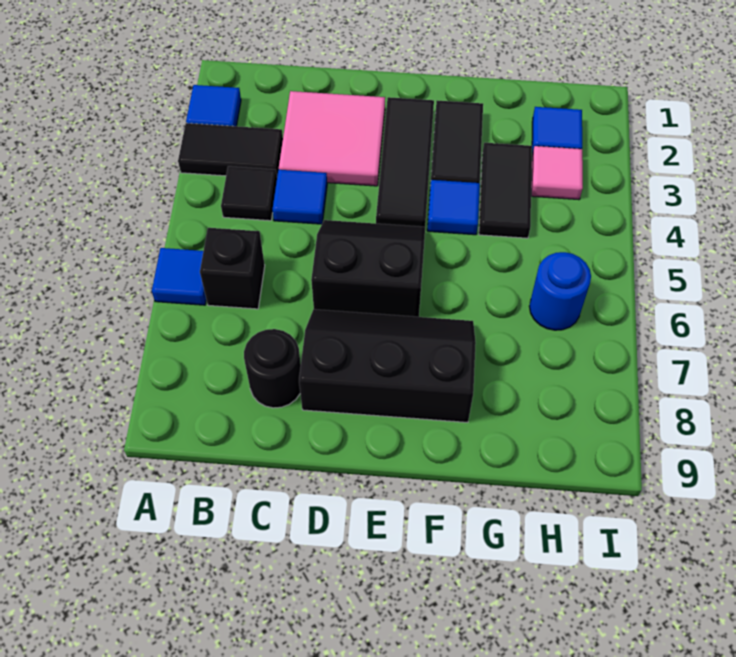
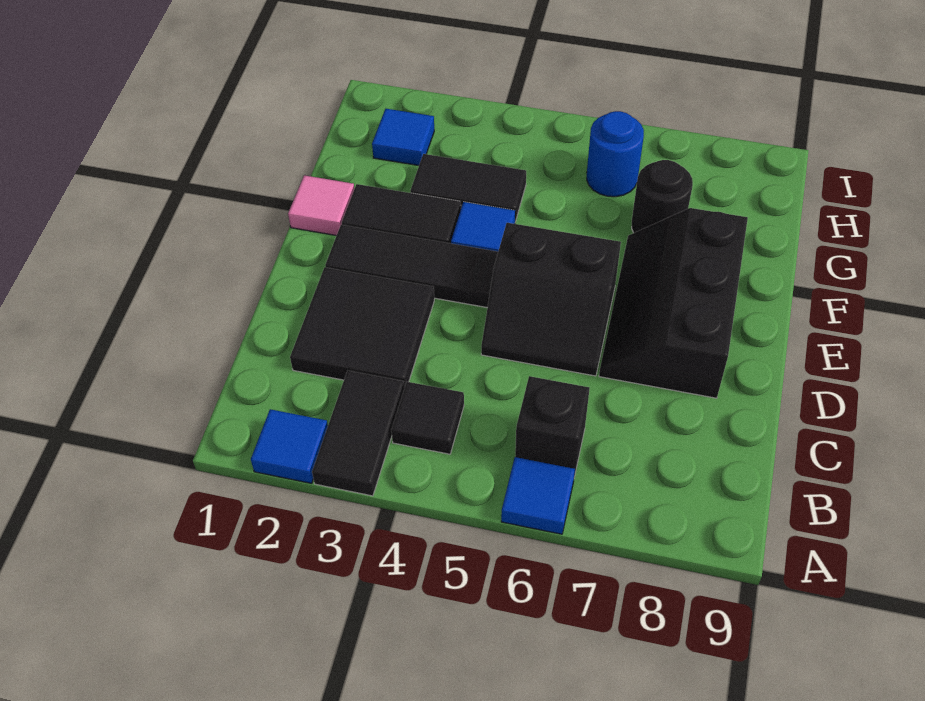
pink tile C2:D3 level 1 -> black tile C2:D3 level 1
blue tile C4 level 1 -> none
black round brick C8 level 1 -> black round brick G7 level 1
black slope D5:E6 level 1 top 6 -> black slope D5:E6 level 1 top E
pink tile H3 level 1 -> pink tile F1 level 1

